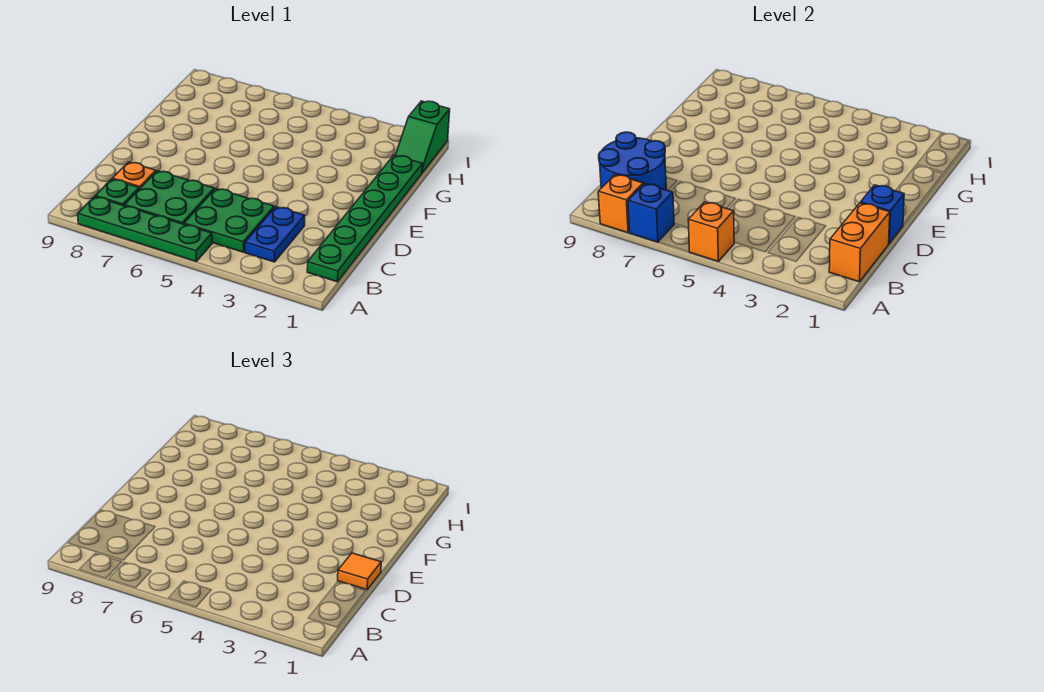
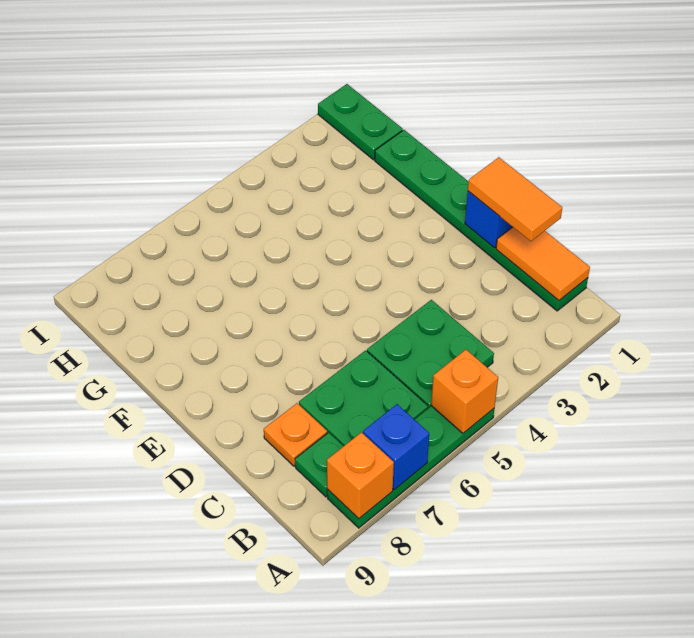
orange brick B1:C1 level 2 -> orange tile B1:C1 level 2
blue plate B3:C3 level 1 -> none
blue round brick B8:C9 level 2 -> none
orange tile D1 level 3 -> orange tile C1:D1 level 3
green slope H1:I1 level 1 top I -> green plate H1:I1 level 1

